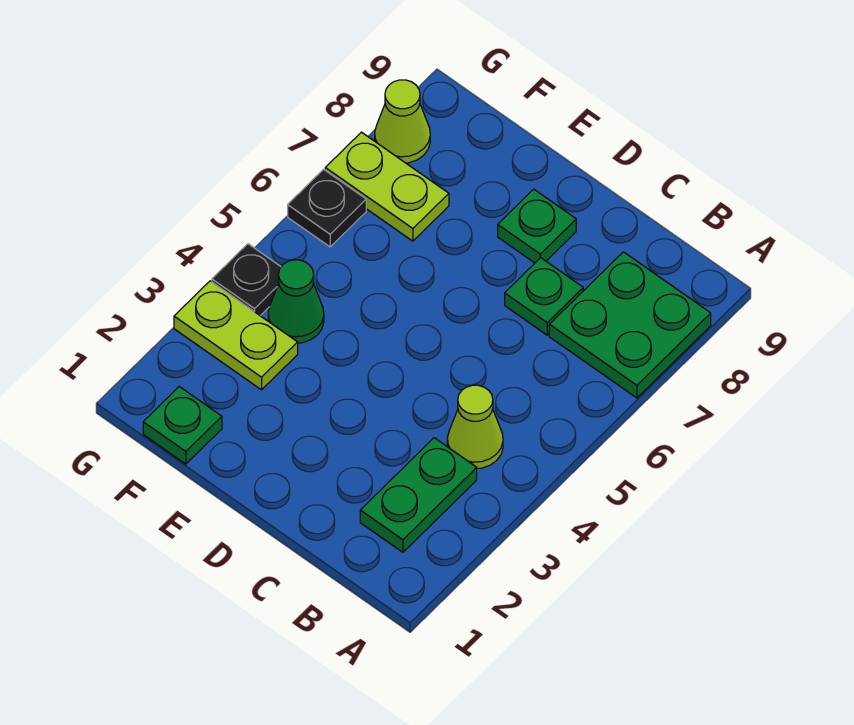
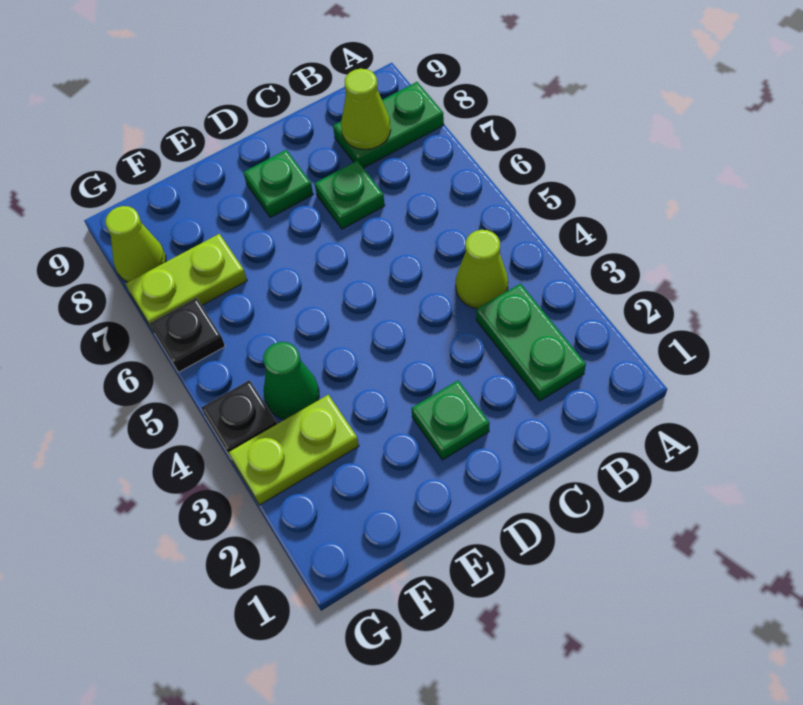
green plate A7:B8 level 1 -> green plate A8:B8 level 1
none -> lime cone B8 level 2
green plate F1 level 1 -> green plate D2 level 1

